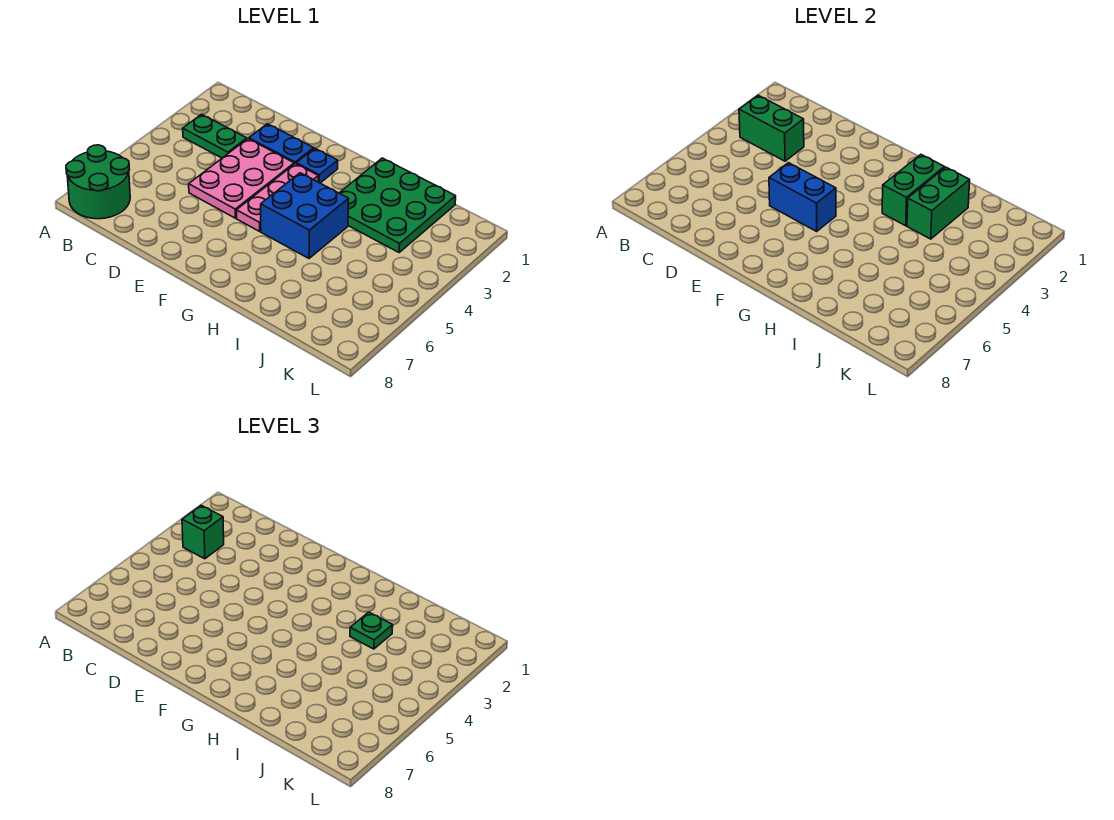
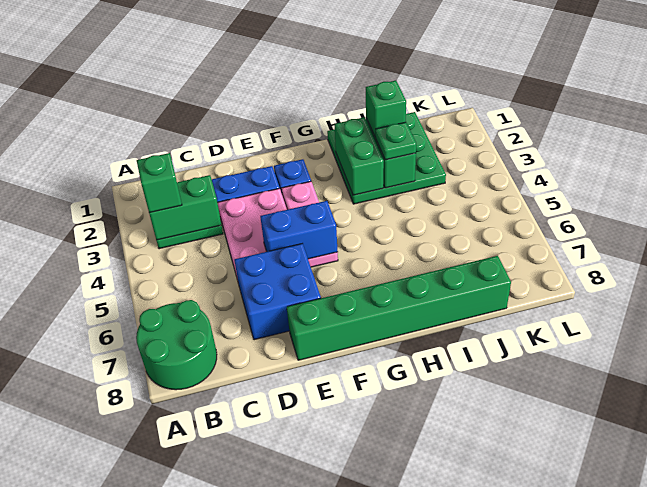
none -> green brick E8:J8 level 1
blue brick G4:H5 level 1 -> blue brick D6:E7 level 1
none -> green brick I2 level 3

